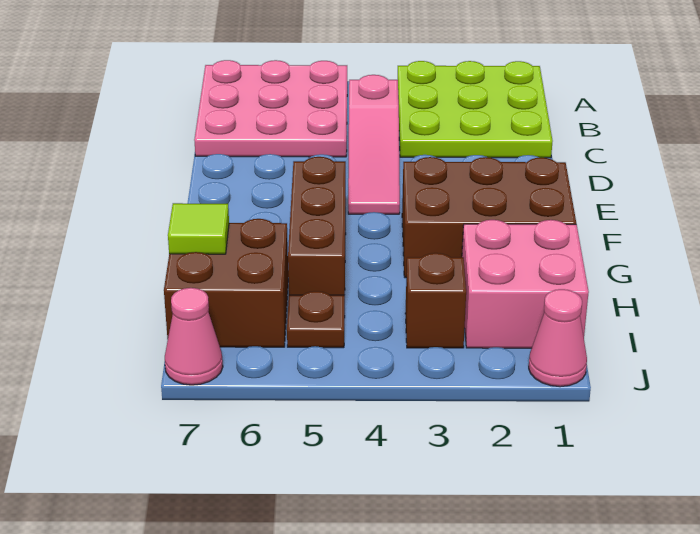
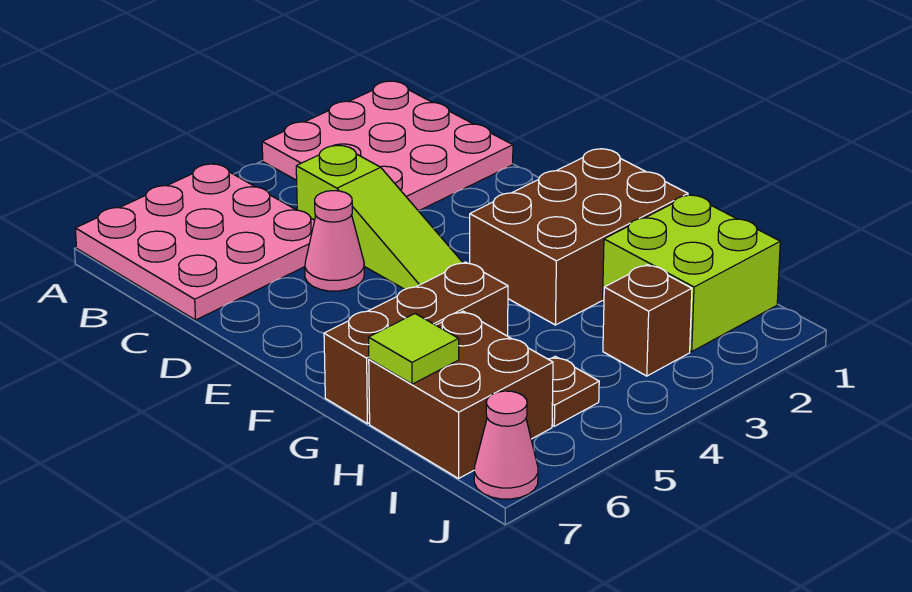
lime plate A1:C3 level 1 -> pink plate A1:C3 level 1
pink slope C4:E4 level 1 top C -> lime slope C4:E4 level 1 top C
brown brick F5:H5 level 1 -> brown brick G5:G7 level 1
pink brick H1:I2 level 1 -> lime brick H1:I2 level 1
pink cone J1 level 1 -> pink cone D5 level 1

